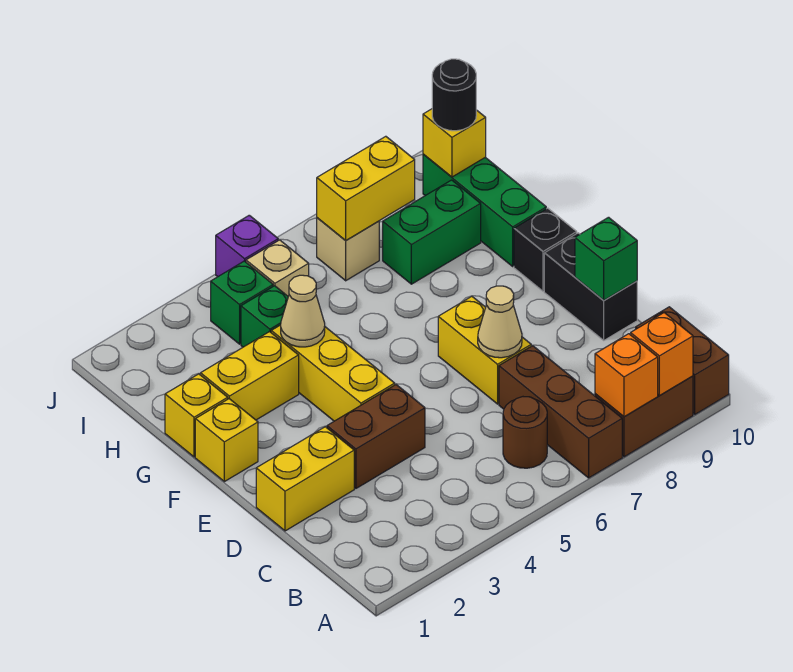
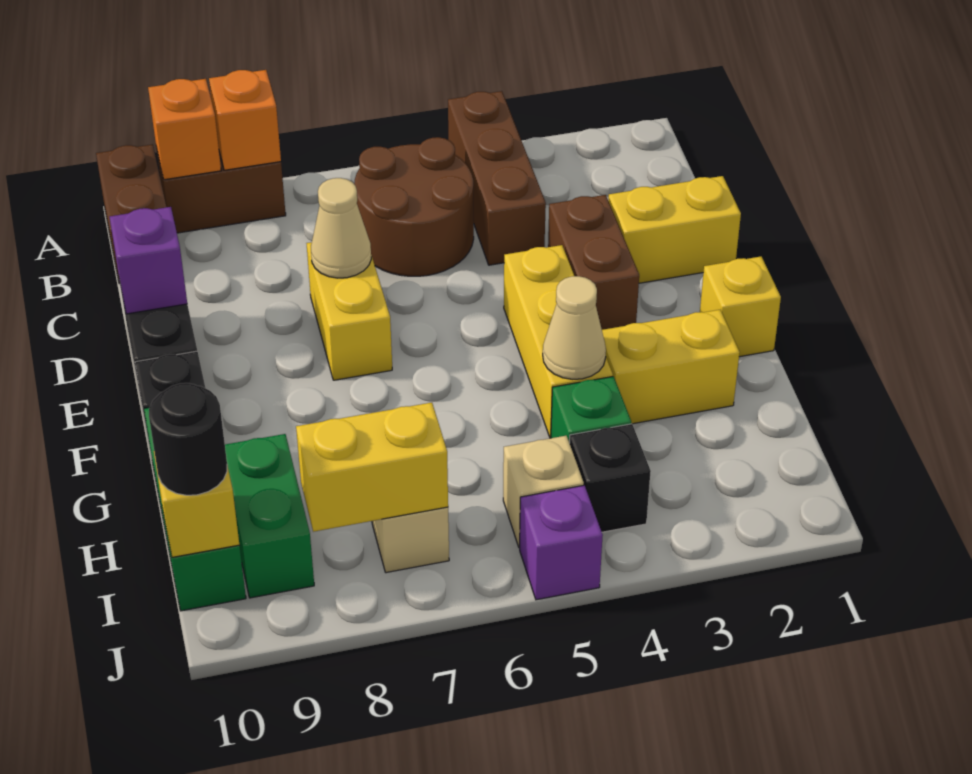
brown brick A7:C7 level 1 -> brown brick A4:C4 level 1
brown round brick B6 level 1 -> brown round brick B5:C6 level 1
brown brick D3:D4 level 1 -> brown brick D3:E3 level 1
green brick D10 level 2 -> purple brick D10 level 2
yellow brick G1 level 1 -> none
green brick H8:H9 level 1 -> green brick H9:I9 level 1
green brick I4 level 1 -> black brick I4 level 1

